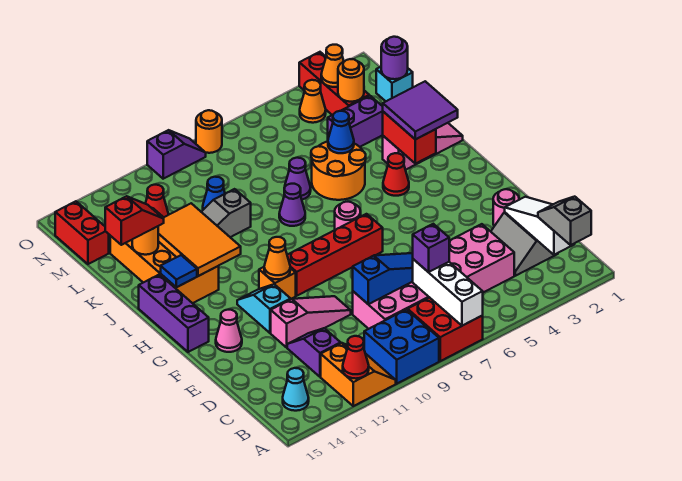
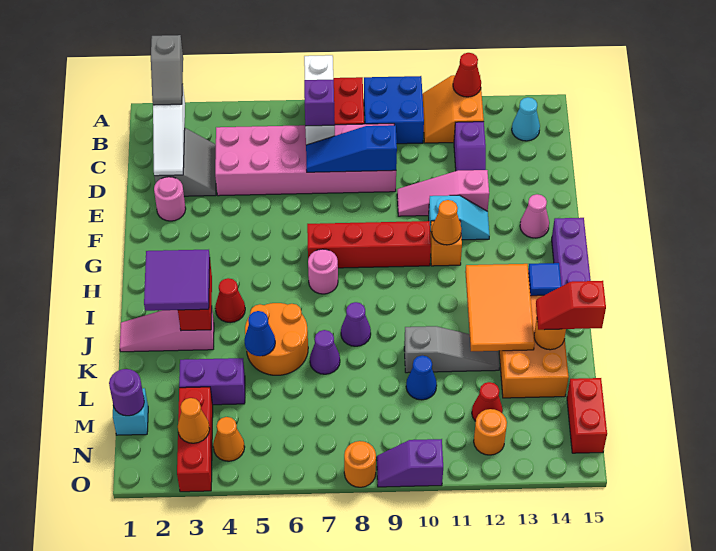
cyan slope F12:G12 level 1 top F -> cyan slope F11:F12 level 1 top 11
orange round brick M3 level 2 -> orange round brick N12 level 1

